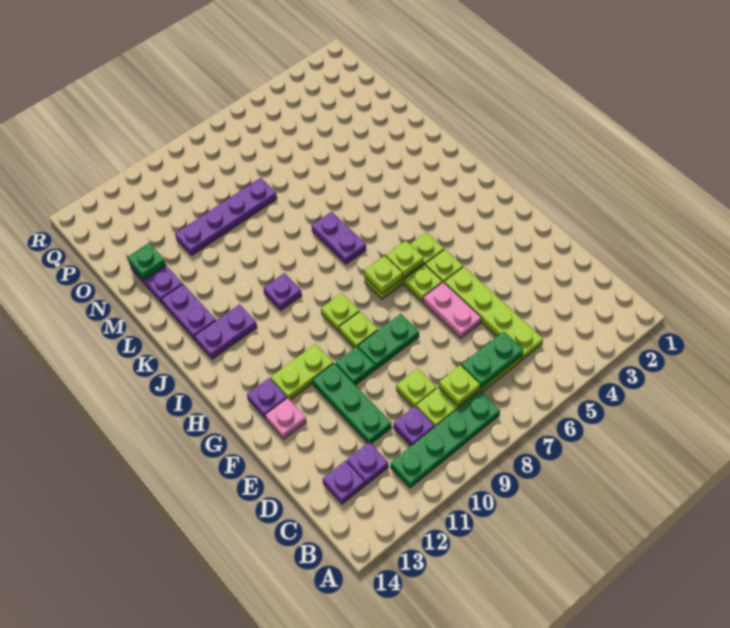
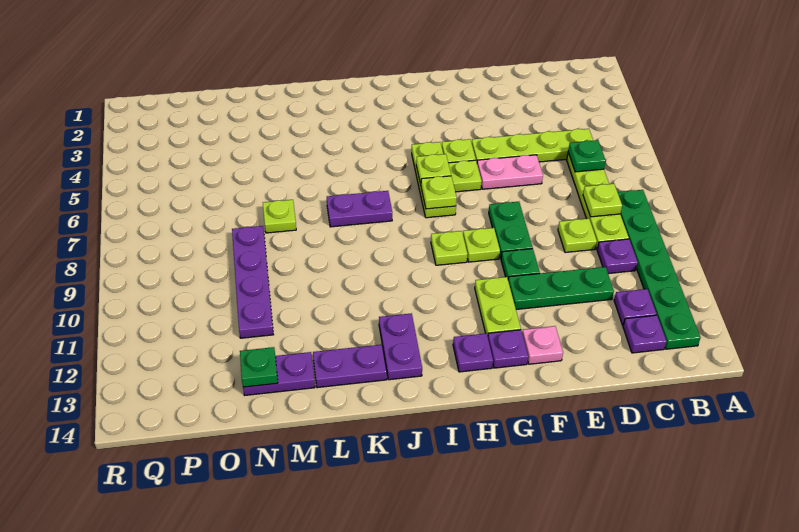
green plate B8:B11 level 1 -> green plate B8:B13 level 1
green plate C6:C7 level 2 -> green plate C6 level 2
purple plate J10 level 1 -> purple plate H13 level 1
none -> lime plate M7 level 1

